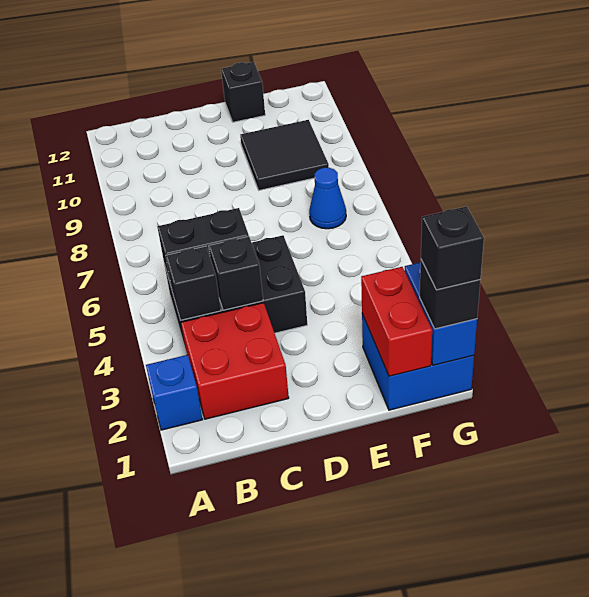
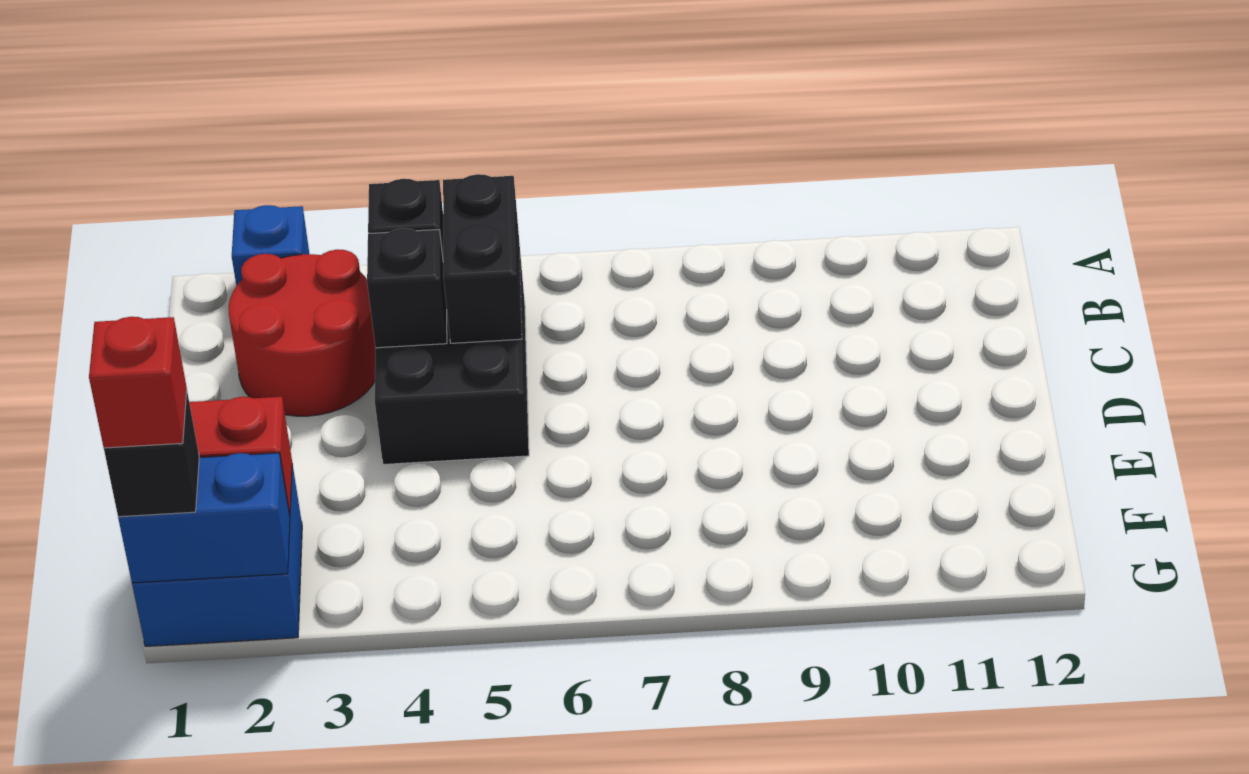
red brick B2:C3 level 1 -> red round brick B2:C3 level 1
black tile E9:F10 level 1 -> none
black brick E12 level 1 -> none
blue cone F7 level 1 -> none
black brick G1 level 4 -> red brick G1 level 4

